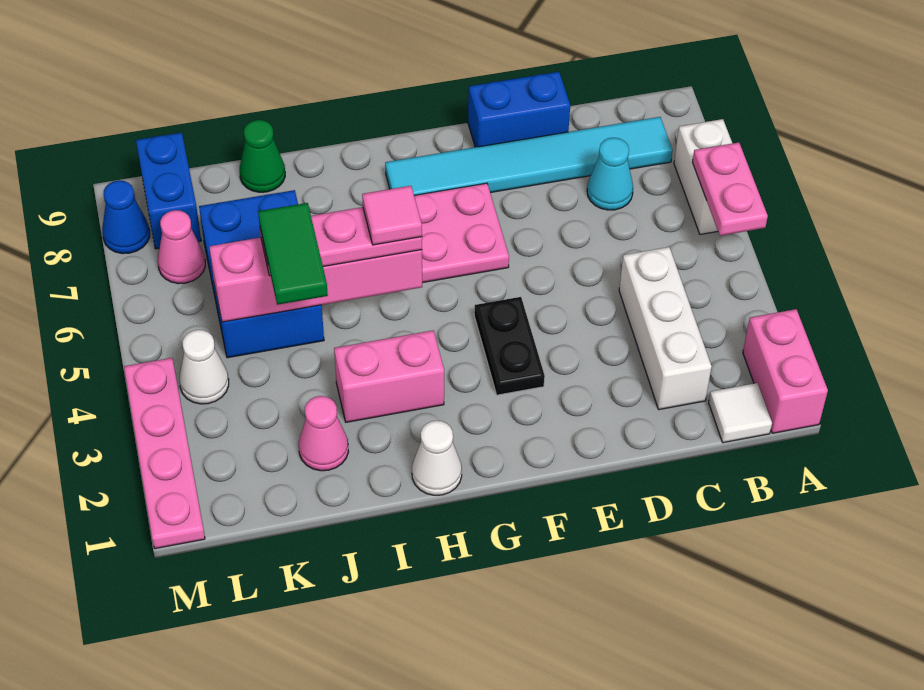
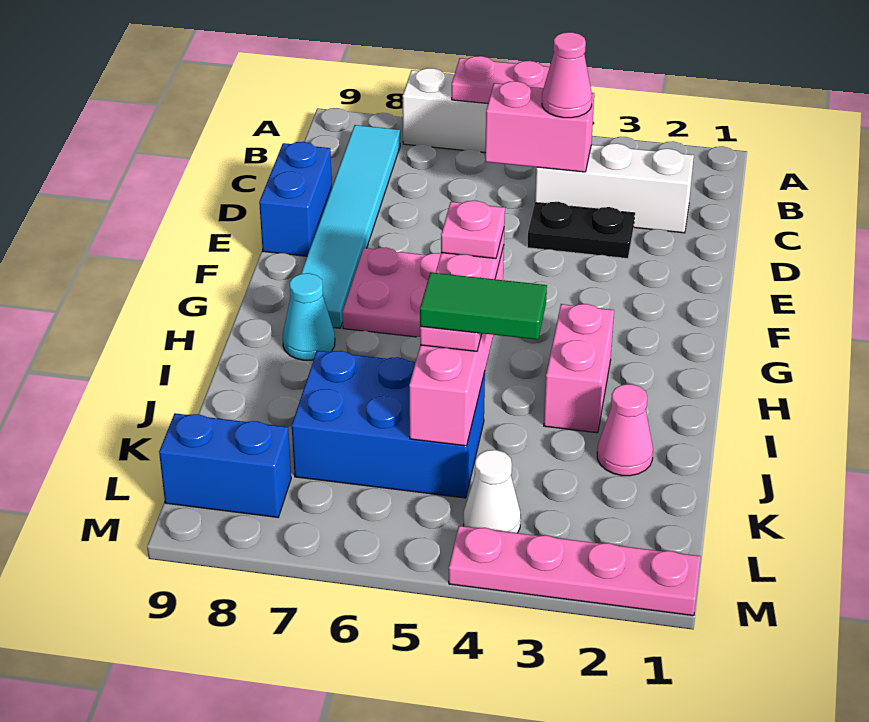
pink brick A1:A2 level 1 -> pink brick C4:C5 level 2
white tile B1 level 1 -> none
cyan cone C7 level 1 -> cyan cone H8 level 1
black plate F3:F4 level 1 -> black plate D3:D4 level 1
white cone H1 level 1 -> none
pink tile H5 level 4 -> pink plate H5 level 4
green cone J9 level 1 -> none
pink cone L7 level 1 -> pink cone C4 level 3
blue cone M8 level 1 -> none

